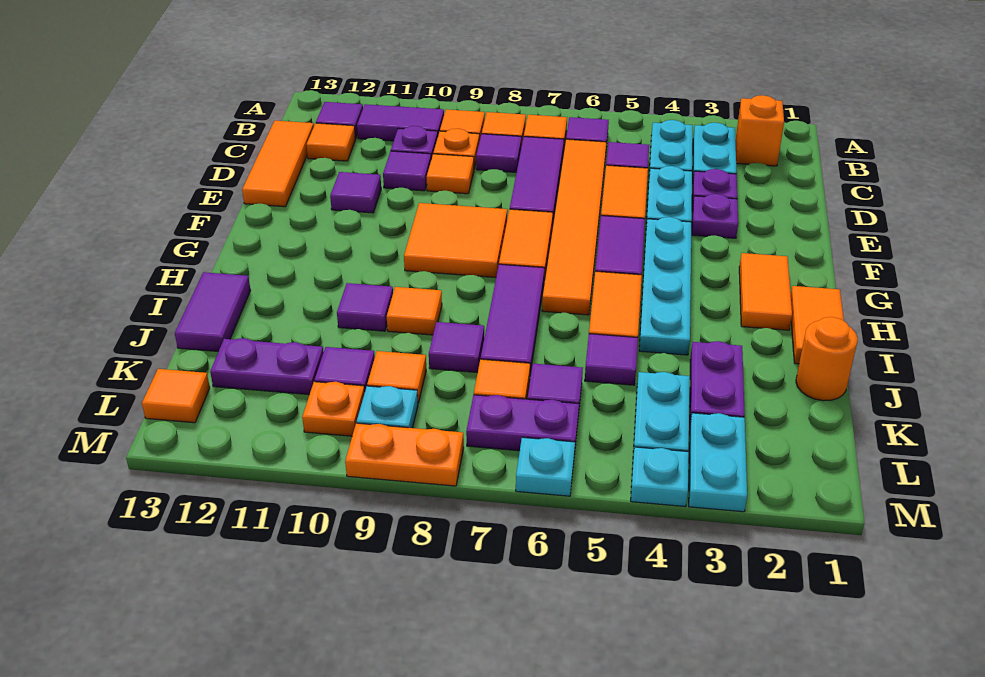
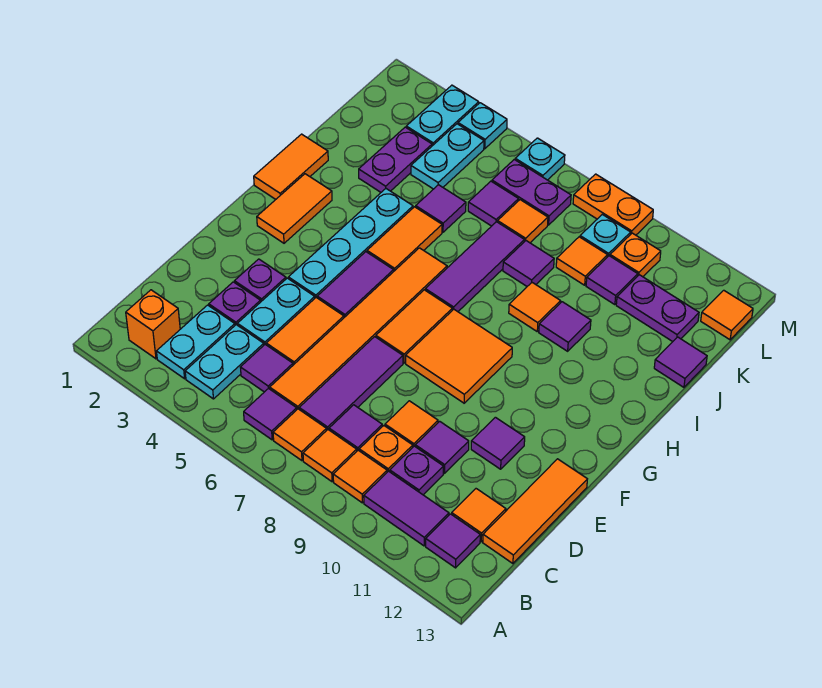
purple tile I13:J13 level 1 -> purple tile J13 level 1
orange round brick J1 level 1 -> none

